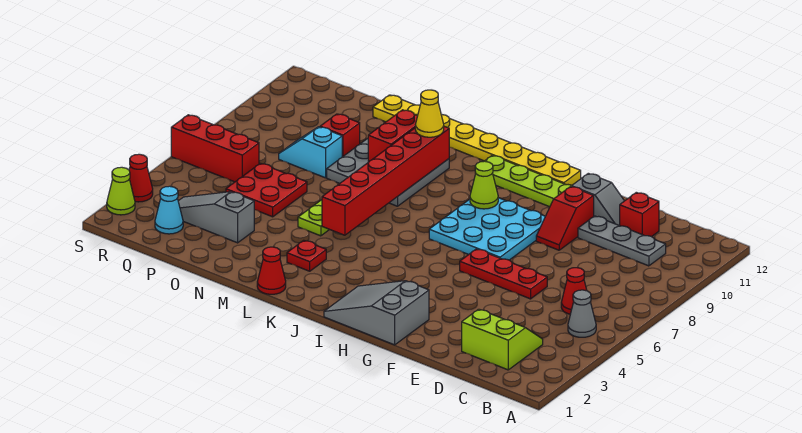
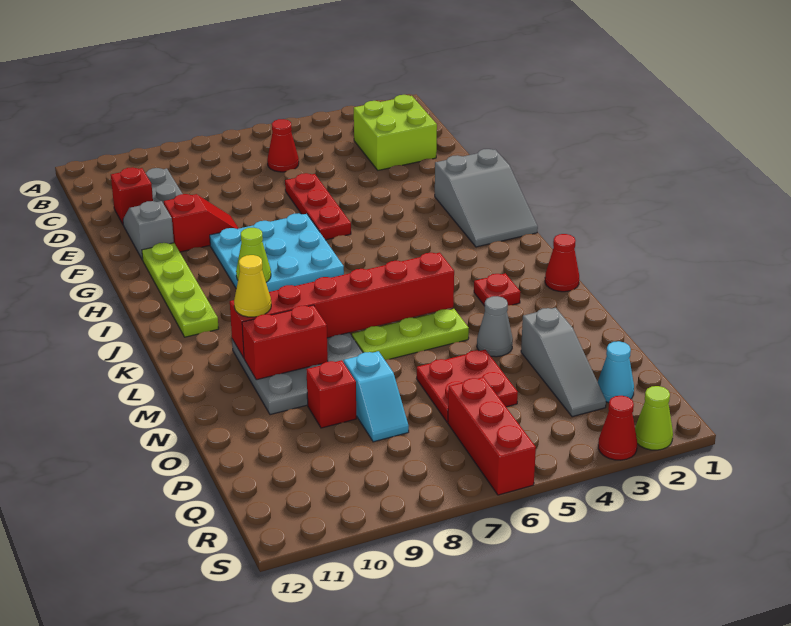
grey cone B5 level 1 -> grey cone N4 level 1
lime slope C2:D3 level 1 top 2 -> lime brick C2:D3 level 1
yellow plate H12:O12 level 1 -> none

